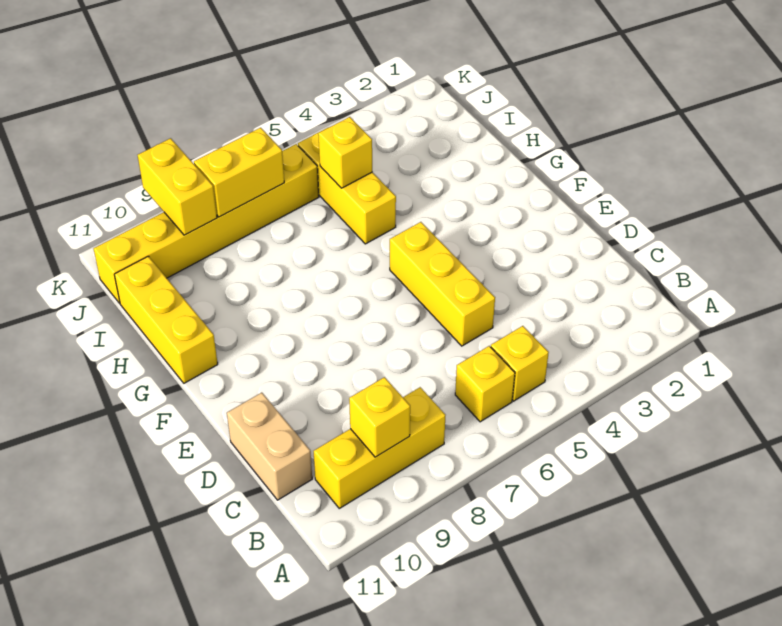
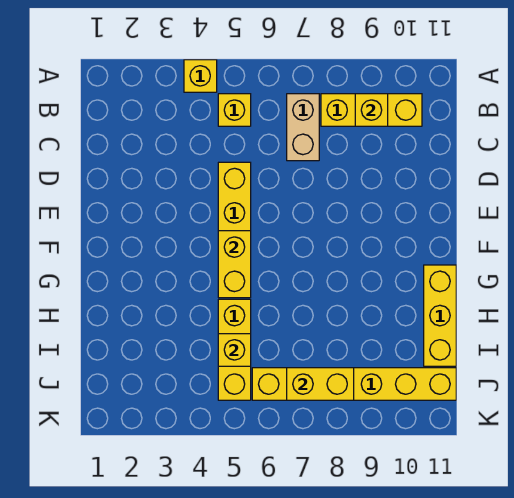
yellow brick B6 level 1 -> yellow brick A4 level 1
tan brick C11:D11 level 1 -> tan brick B7:C7 level 1
yellow brick J9:K9 level 2 -> yellow brick F5:G5 level 2

